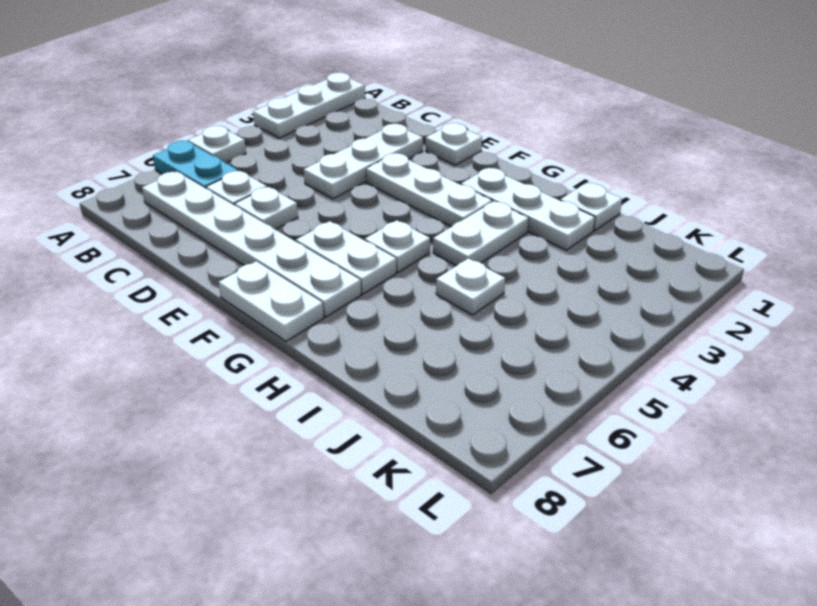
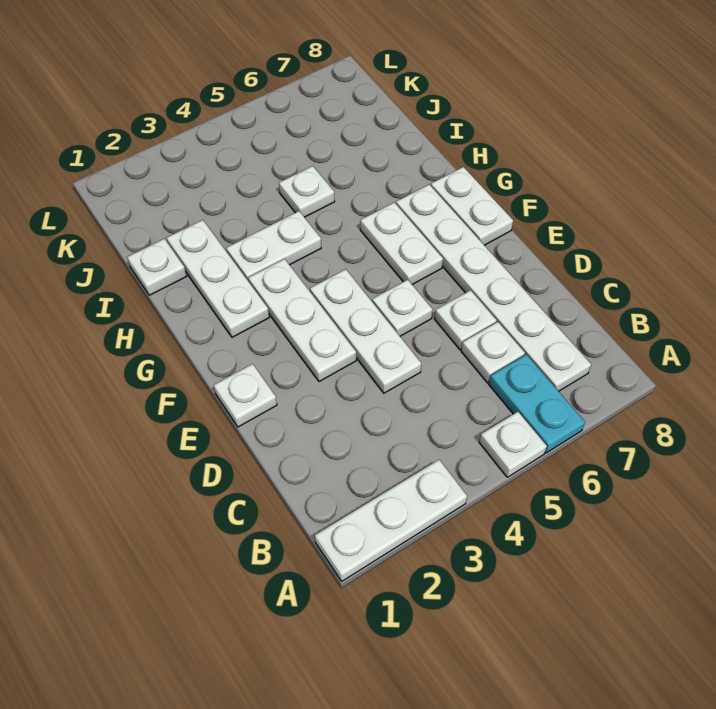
white plate D2:D4 level 1 -> white plate D4:F4 level 1
white plate G5 level 1 -> white plate E5 level 1

